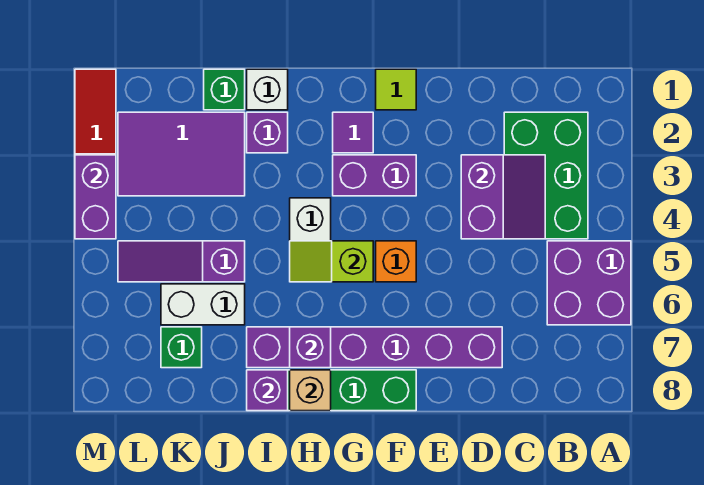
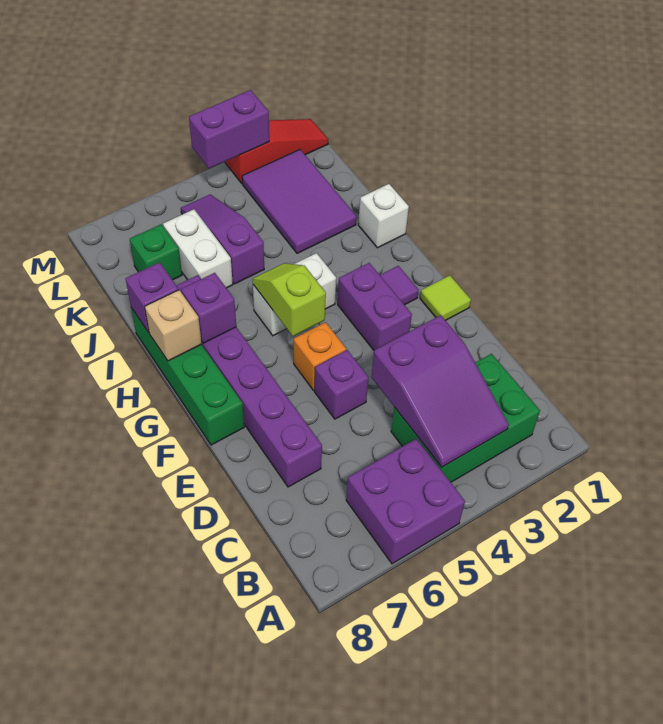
purple slope C3:D4 level 2 top D -> purple slope B3:D4 level 2 top D
purple brick I2 level 1 -> purple brick E5 level 1
green brick J1 level 1 -> none

